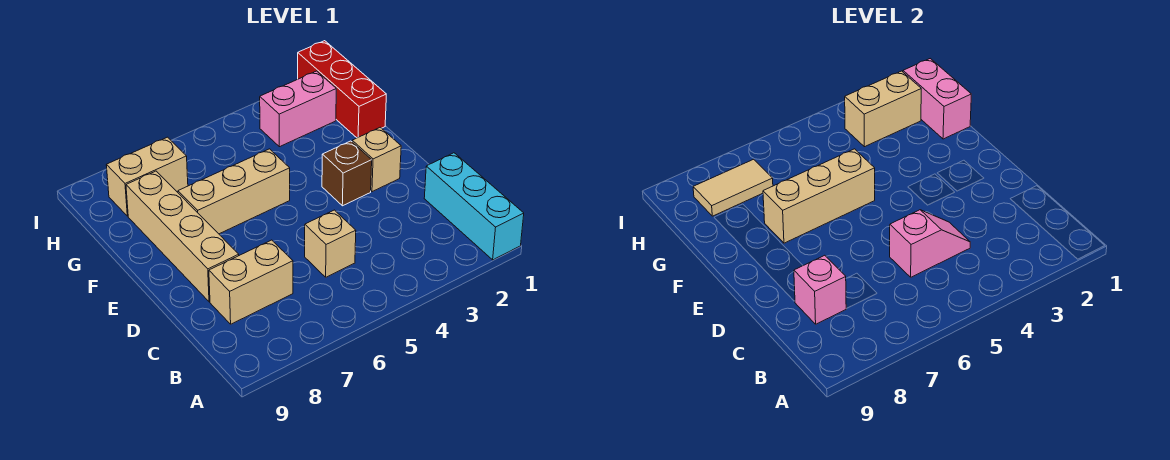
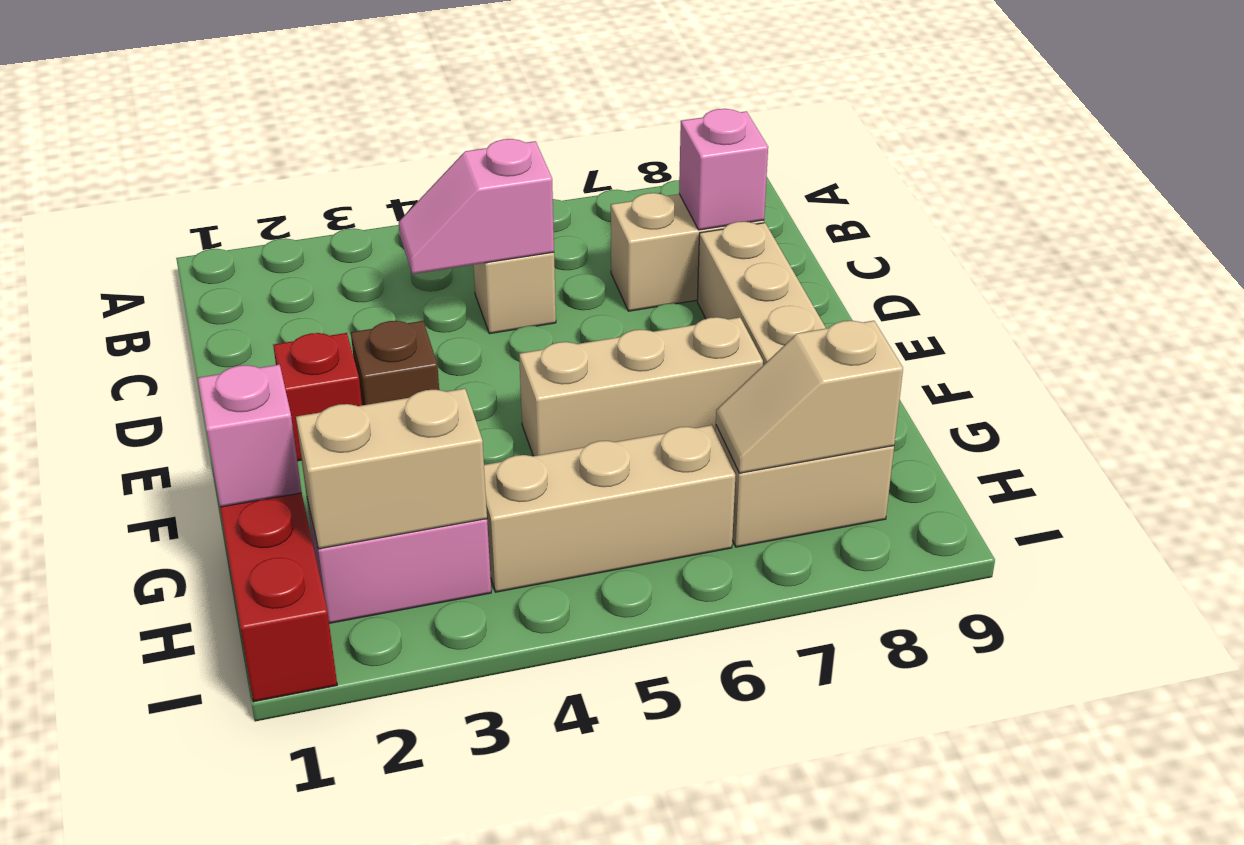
cyan brick A1:C1 level 1 -> none
tan brick E2 level 1 -> red brick E2 level 1
tan brick F5:F7 level 2 -> tan brick H4:H6 level 1
pink brick G1:H1 level 2 -> pink brick G1 level 2
tan tile H7:H8 level 2 -> tan slope H7:H8 level 2 top 8

